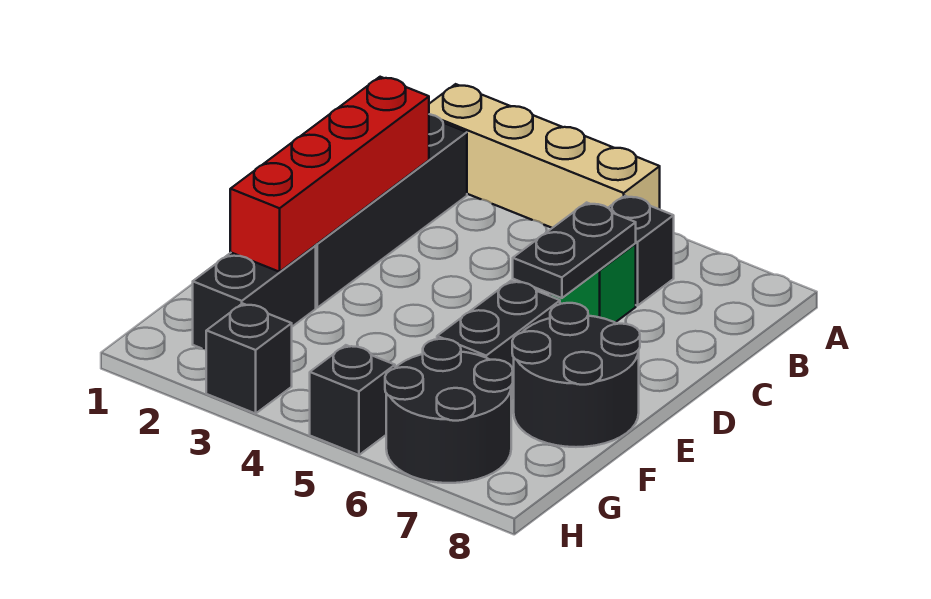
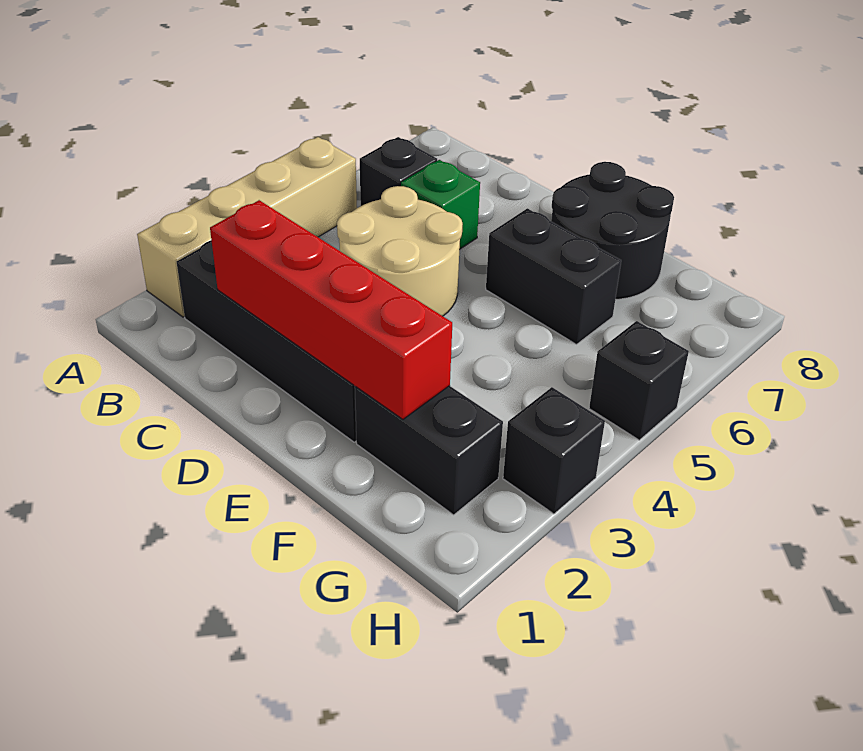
none -> tan round brick C4:D5 level 1
black plate C6:D6 level 2 -> none
black round brick G6:H7 level 1 -> none

